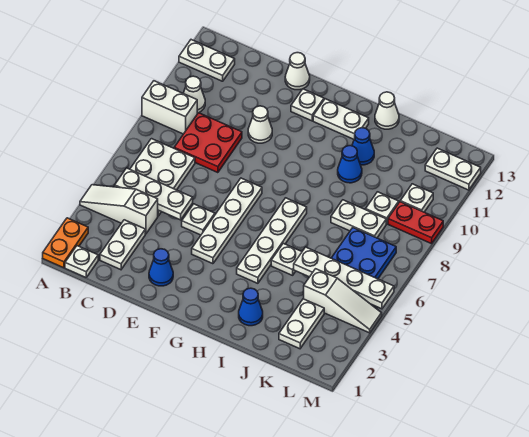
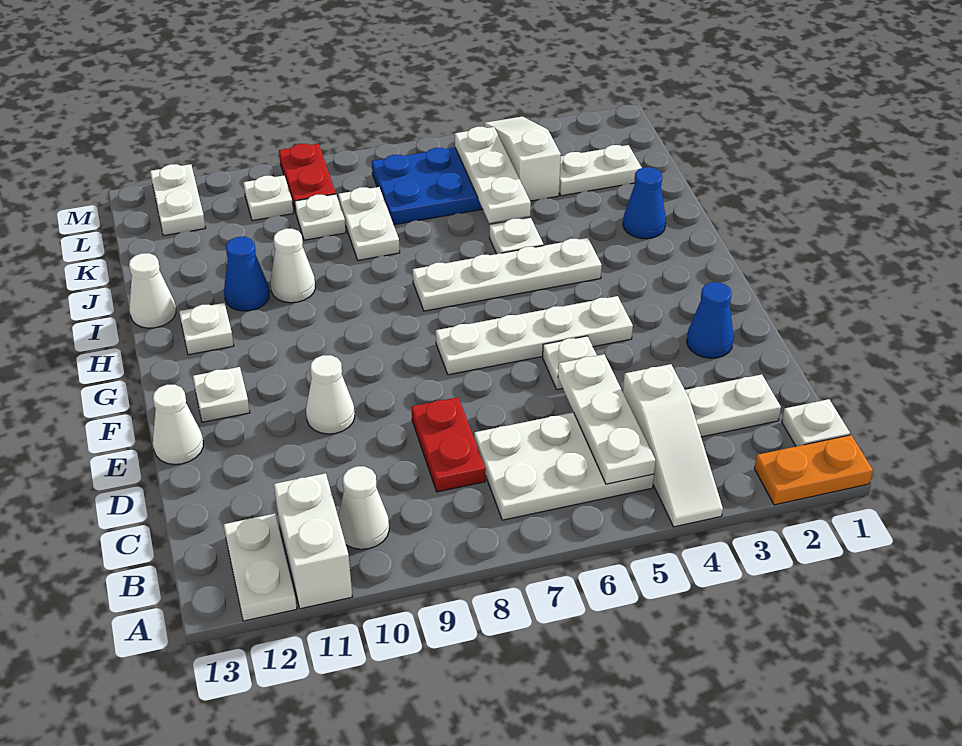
white brick A9:B9 level 1 -> white brick A11:B11 level 1
red plate C8:D9 level 1 -> red plate C8:D8 level 1
white plate G12:H12 level 1 -> white plate H12 level 1
blue cone I10 level 1 -> white cone I10 level 1
white plate J5:M5 level 2 -> white plate J5:L5 level 2

